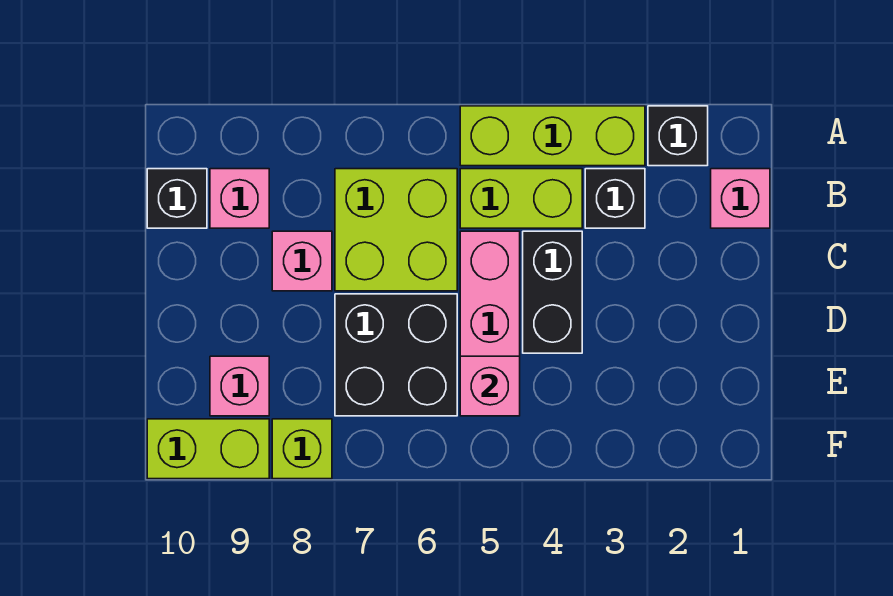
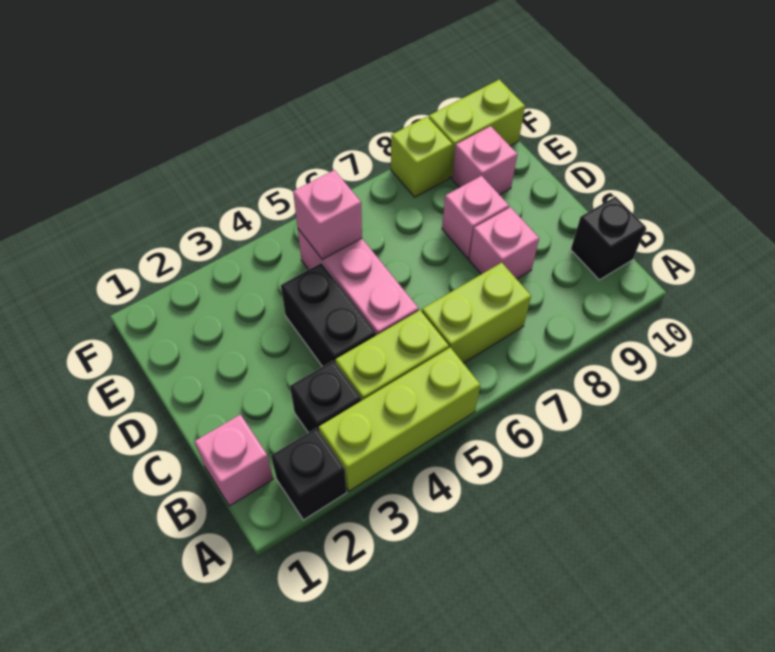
lime brick B6:C7 level 1 -> lime brick B6:B7 level 1
pink brick B9 level 1 -> pink brick D8 level 1
black brick D6:E7 level 1 -> none

